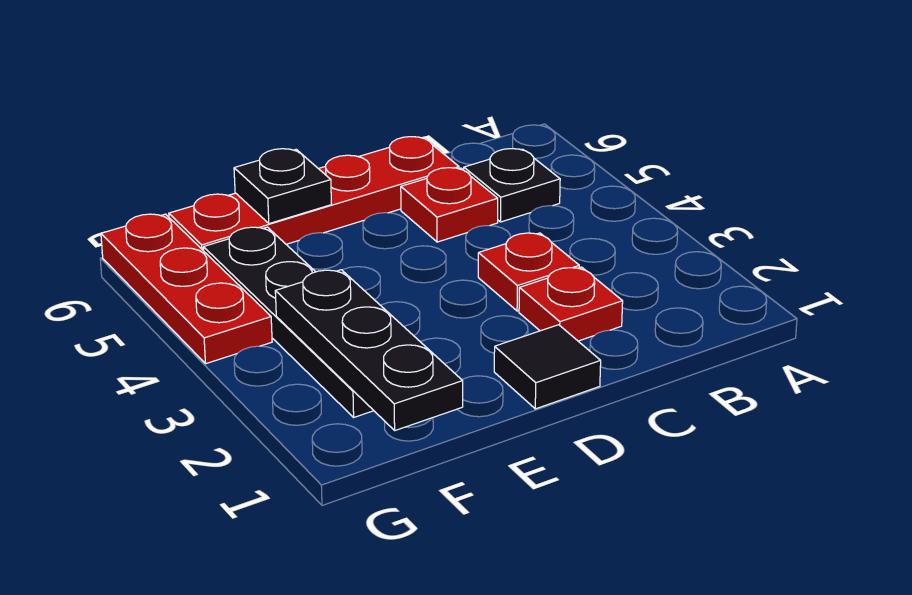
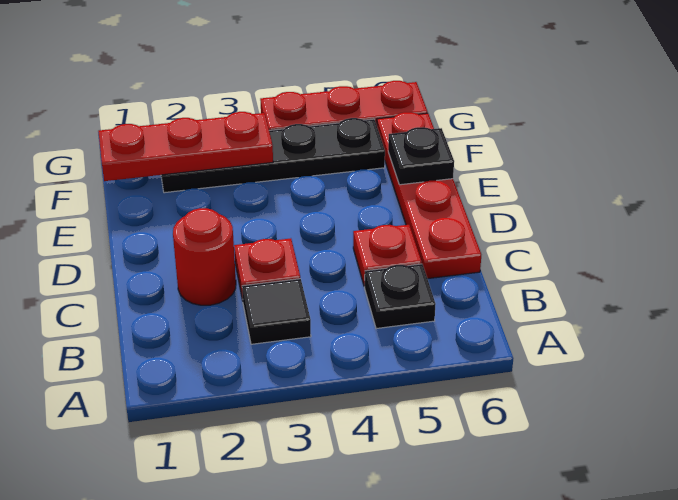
red plate C2 level 1 -> red round brick C2 level 1
black tile D1 level 1 -> black tile B3 level 1
black plate F1:F3 level 2 -> red plate F1:F3 level 2

